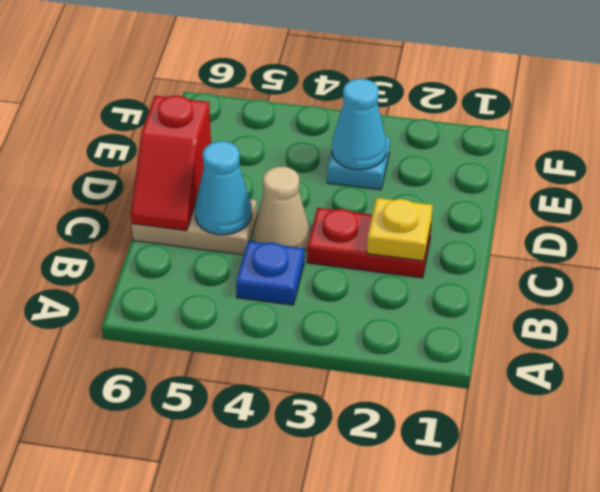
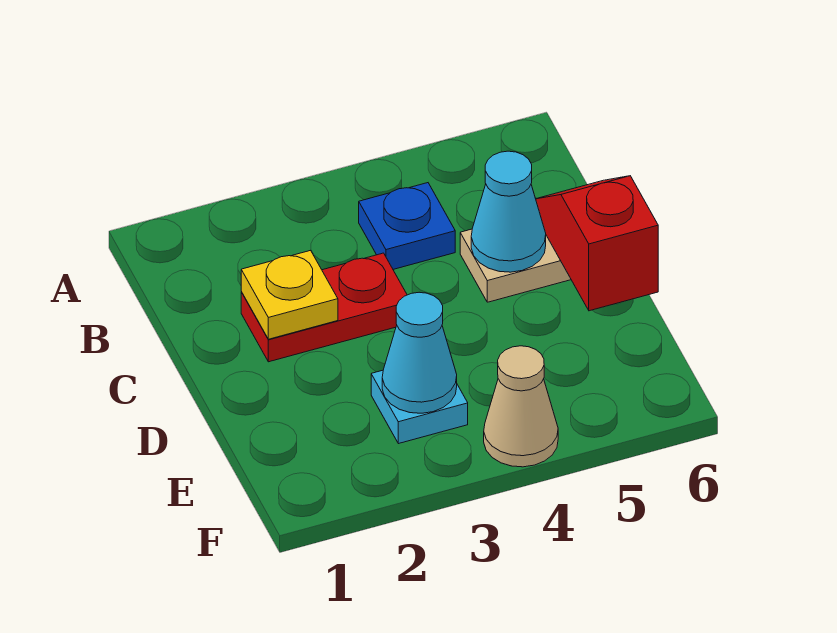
tan cone C4 level 1 -> tan cone F4 level 1

